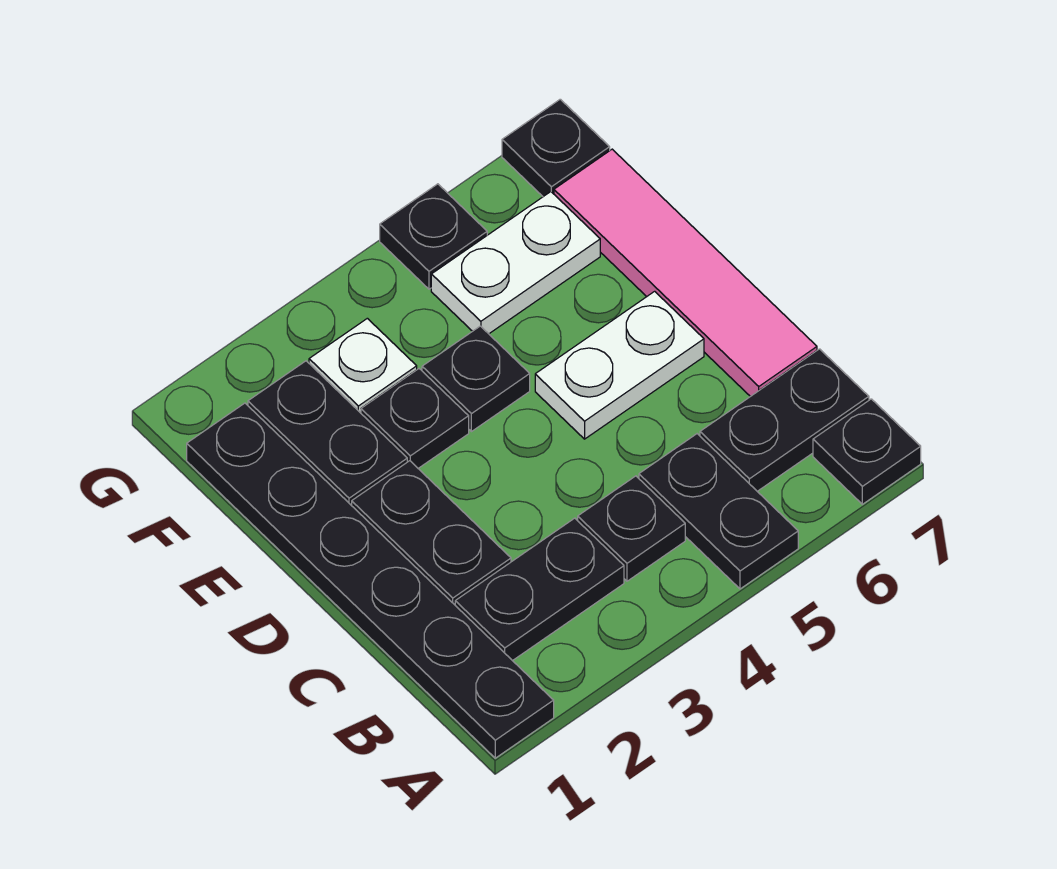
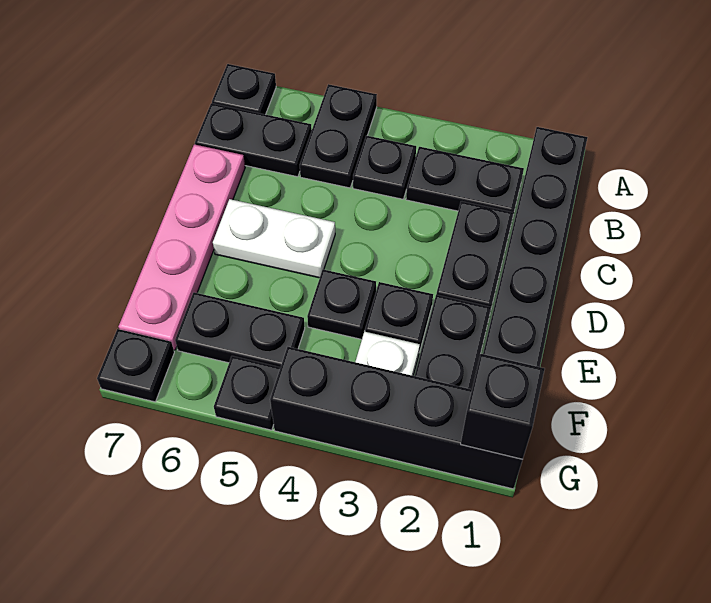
pink tile C7:F7 level 1 -> pink plate C7:F7 level 1
white plate F5:F6 level 1 -> black plate F5:F6 level 1
none -> black brick G1:G4 level 1
none -> black brick G1 level 2

